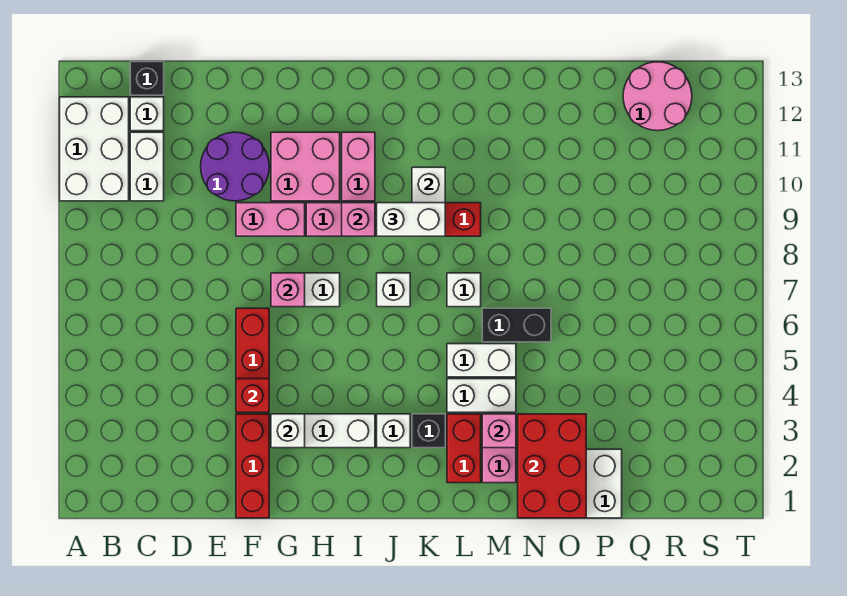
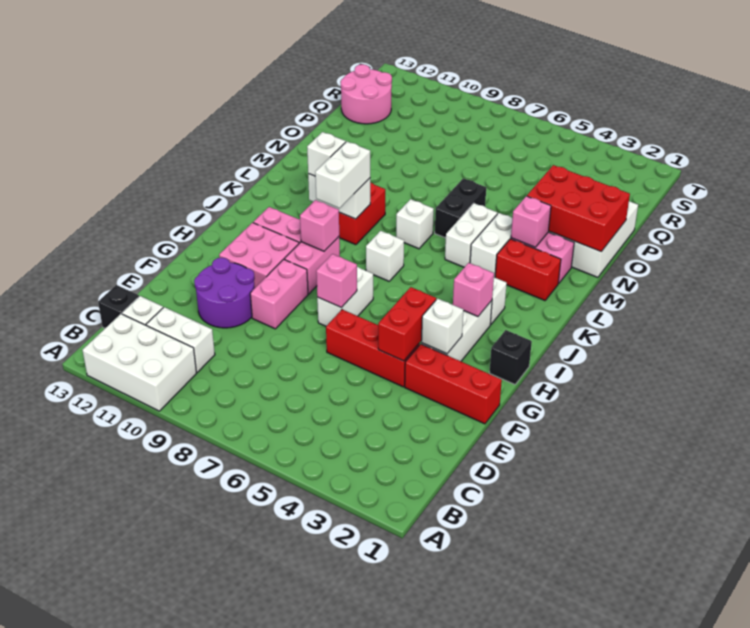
red brick F4 level 2 -> red brick F4:G4 level 2
none -> pink brick I3 level 2
black brick K3 level 1 -> black brick H1 level 1
none -> white brick K10 level 3

